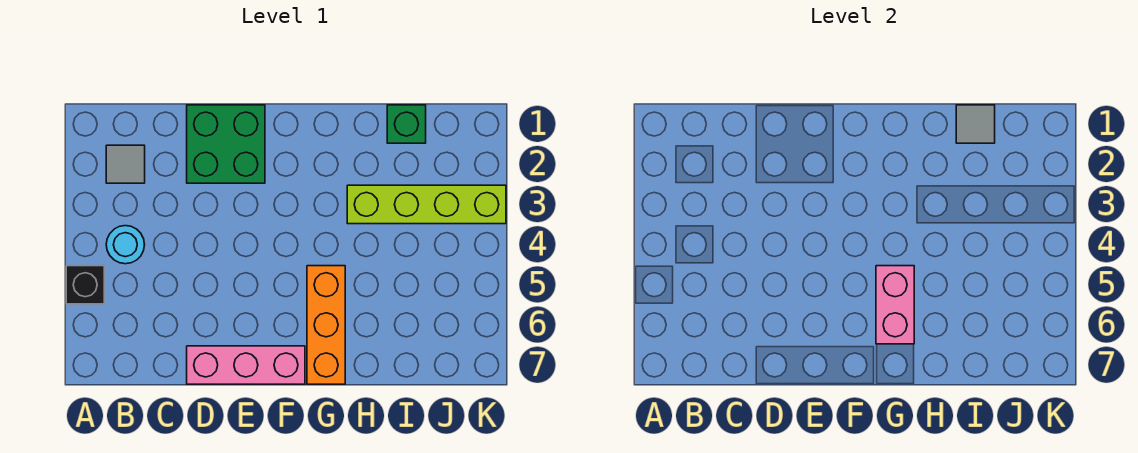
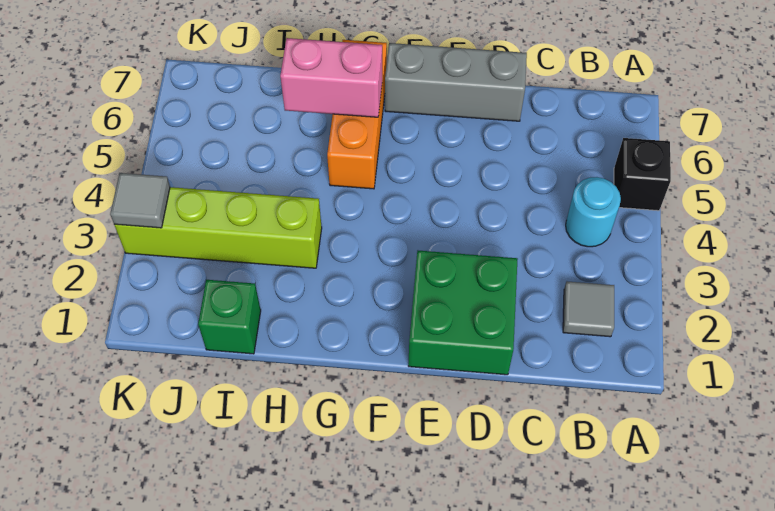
pink brick D7:F7 level 1 -> grey brick D7:F7 level 1
pink brick G5:G6 level 2 -> pink brick G6:H6 level 2
grey tile I1 level 2 -> grey tile K3 level 2

